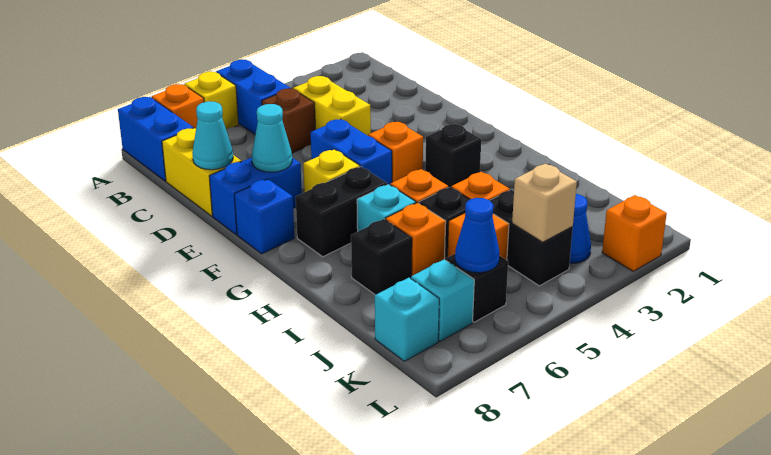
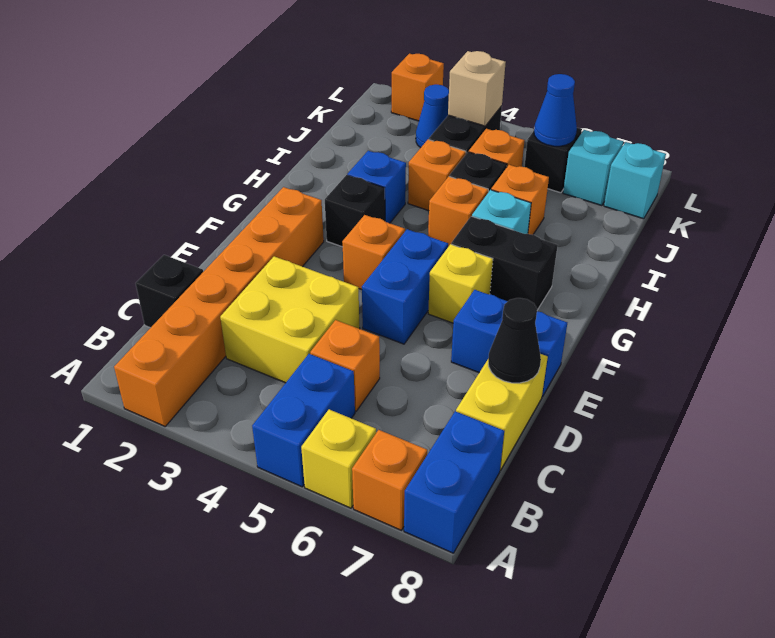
none -> orange brick A2:F2 level 1
yellow brick C4:D4 level 1 -> yellow brick C3:D4 level 1
brown brick C5 level 1 -> orange brick C5 level 1
cyan cone D8 level 2 -> black cone D8 level 2
cyan cone E7 level 2 -> none
blue brick F8 level 1 -> blue brick H3 level 1
black brick I7 level 1 -> black brick C1 level 1

